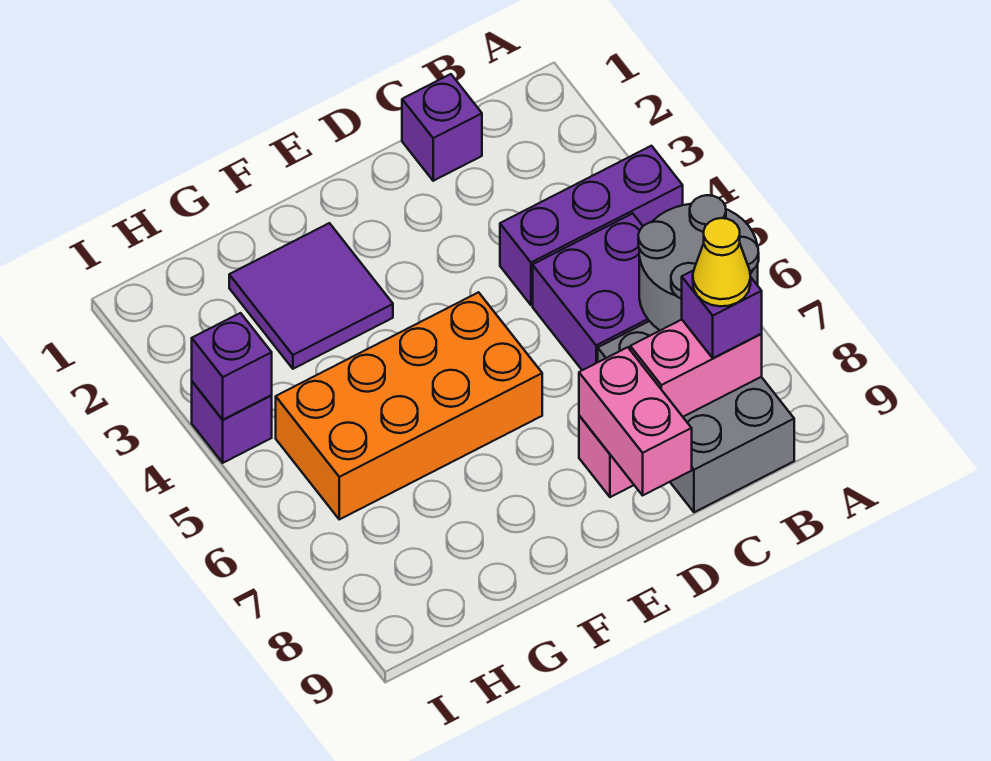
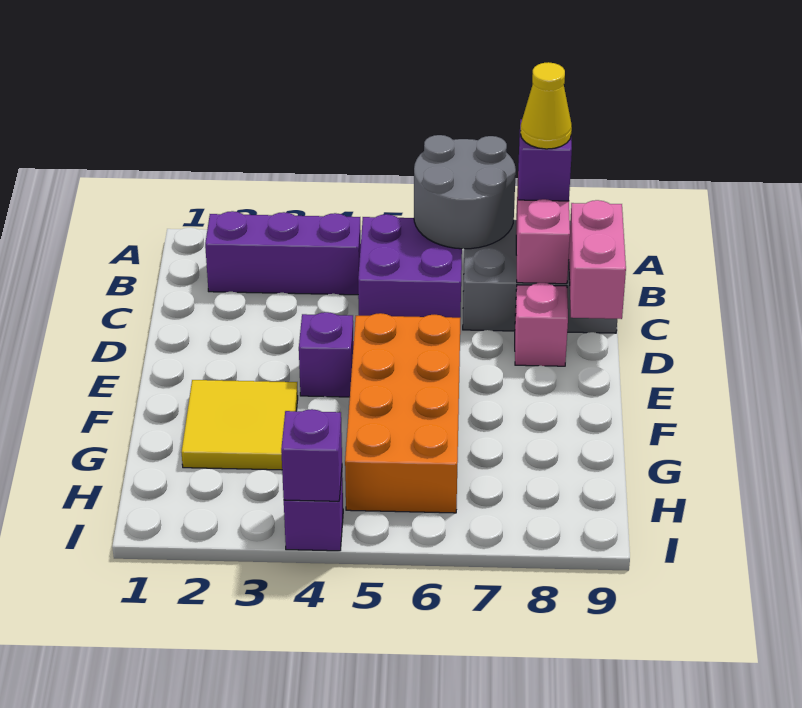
purple brick A4:C4 level 1 -> purple brick B2:B4 level 1
purple brick C1 level 1 -> purple brick E4 level 1
pink brick D8:D9 level 2 -> pink brick C9:D9 level 2
purple tile F2:G3 level 1 -> yellow tile F2:G3 level 1

